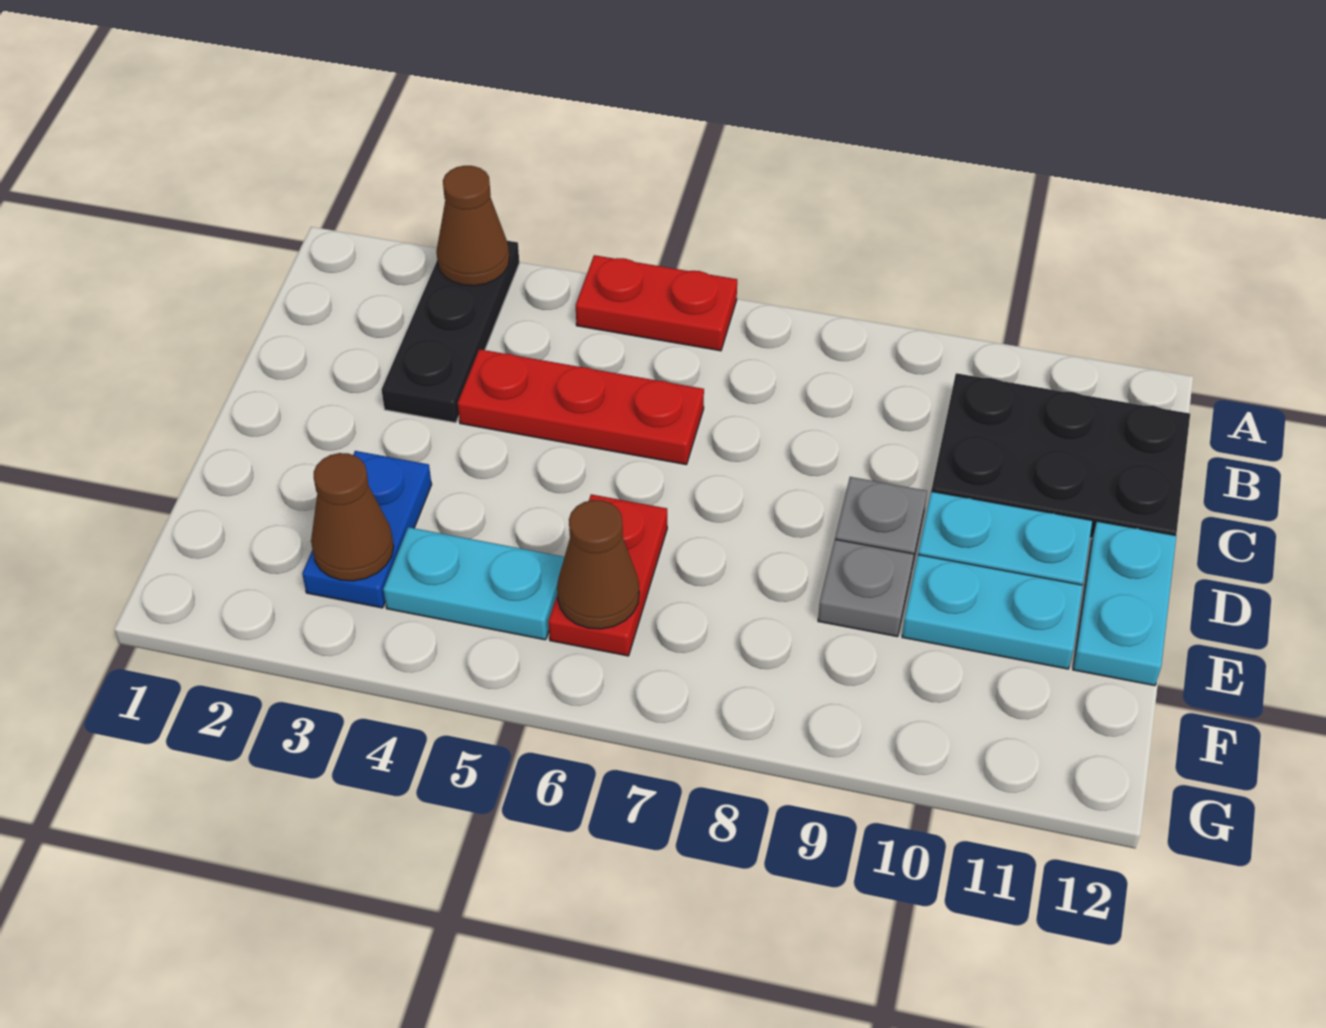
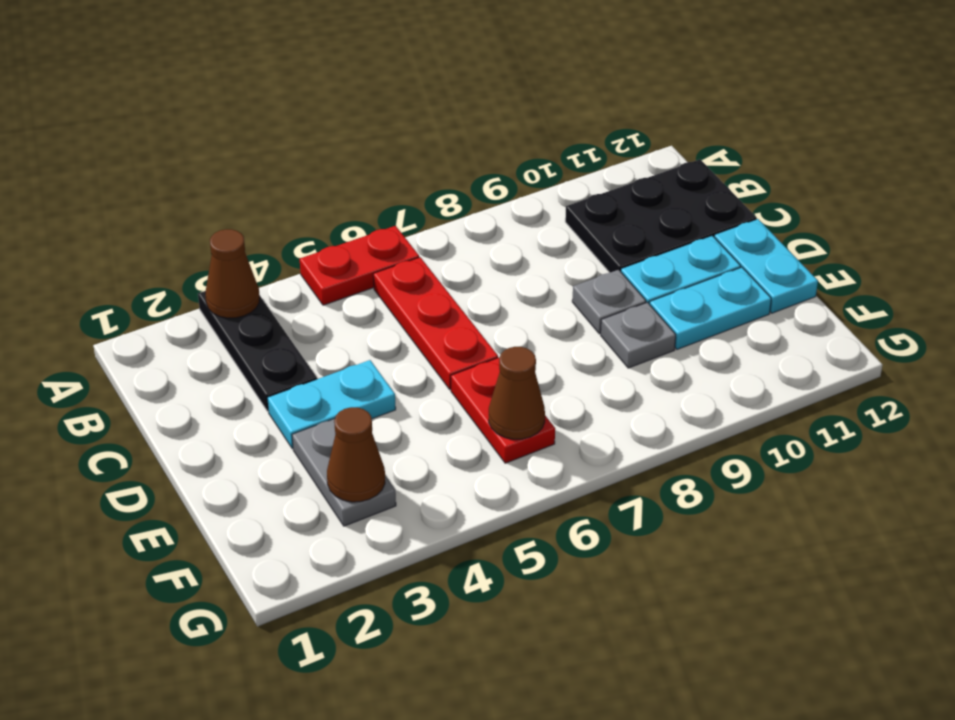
red plate C4:C6 level 1 -> red plate B6:D6 level 1
blue plate E3:F3 level 1 -> grey plate E3:F3 level 1
cyan plate F4:F5 level 1 -> cyan plate D3:D4 level 1

